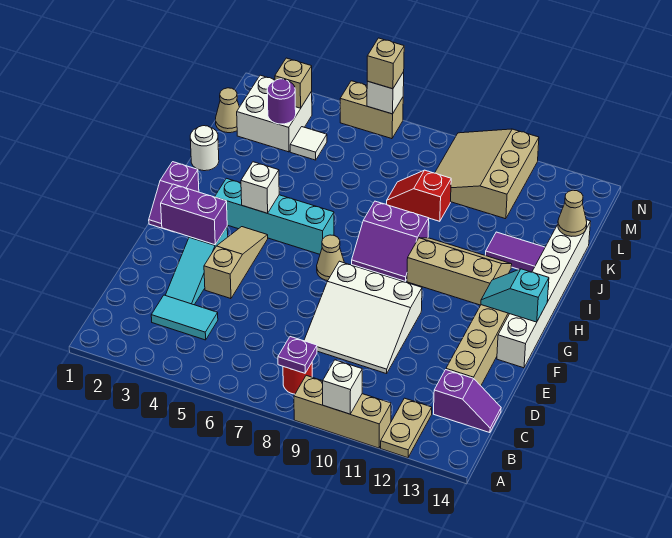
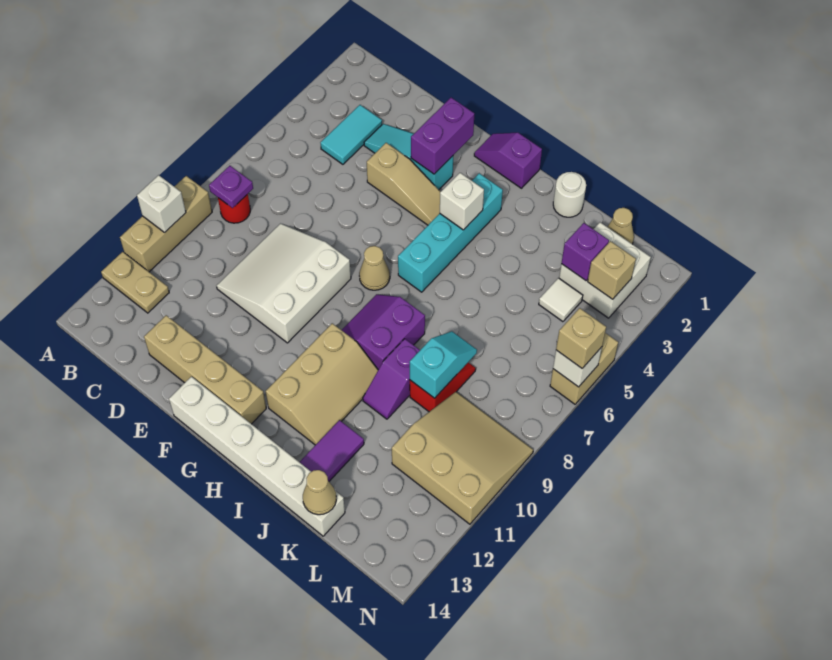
purple slope C13:C14 level 1 top 13 -> purple slope J9:J10 level 1 top 9
cyan slope G13:G14 level 2 top 14 -> cyan slope K8:K9 level 2 top 9
purple round brick L3 level 2 -> purple brick L3 level 2

